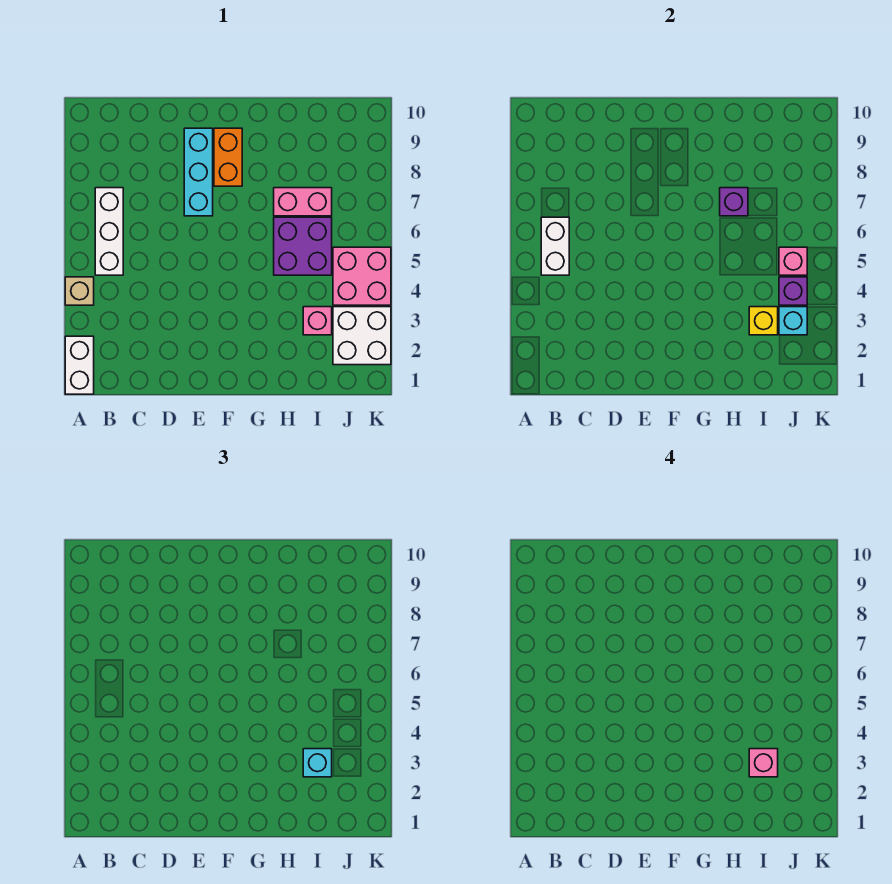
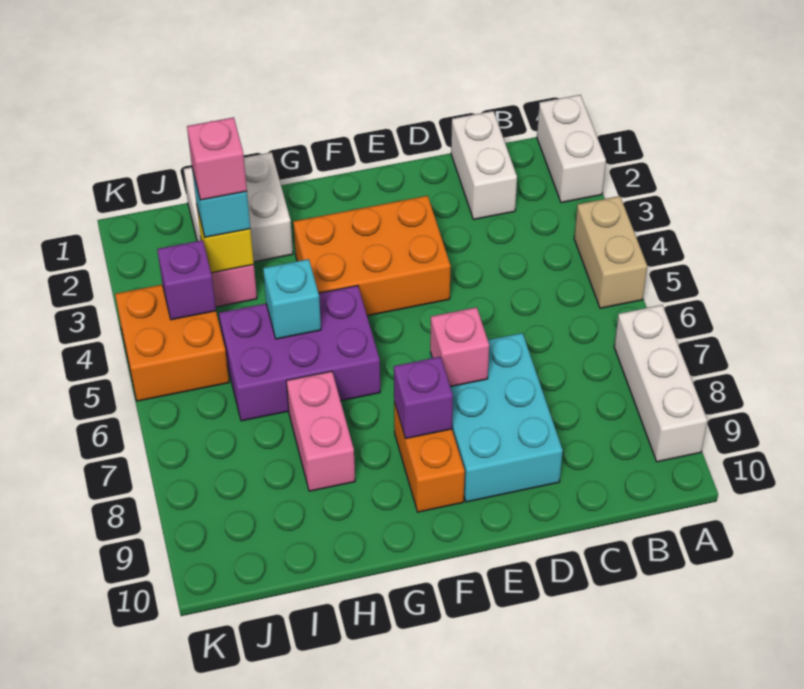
tan brick A4 level 1 -> tan brick A4:A5 level 1
white brick B5:B7 level 1 -> white brick A7:A9 level 1
white brick B5:B6 level 2 -> white brick C1:C2 level 1
none -> orange brick E3:G4 level 1
cyan brick E7:E9 level 1 -> cyan brick D7:E9 level 1
purple brick H5:I6 level 1 -> purple brick G5:I6 level 1
pink brick H7:I7 level 1 -> pink brick H7:H8 level 1
purple brick H7 level 2 -> purple brick F8 level 2
white brick J2:K3 level 1 -> white brick H1:I2 level 1
cyan brick J3 level 2 -> cyan brick H5 level 2
pink brick J4:K5 level 1 -> orange brick J4:K5 level 1
pink brick J5 level 2 -> pink brick E7 level 2

